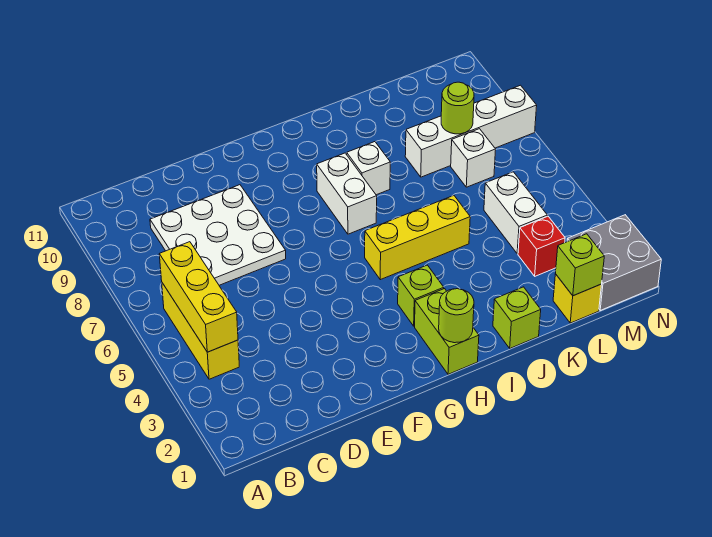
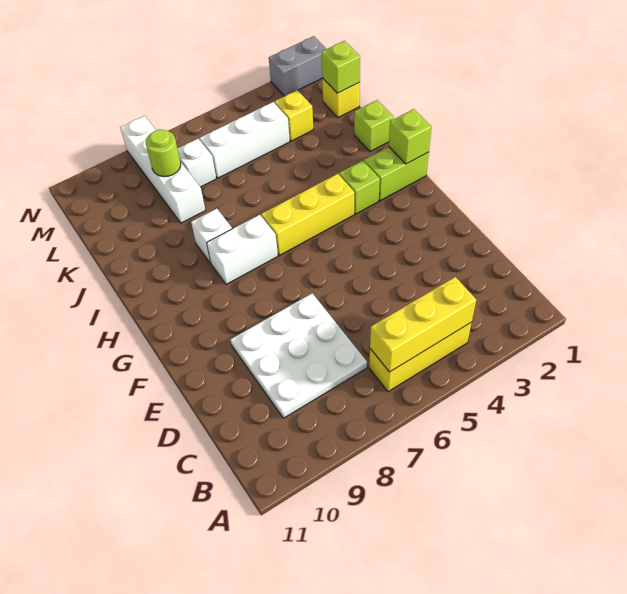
lime round brick H1 level 2 -> lime brick H1 level 2
yellow brick H5:J5 level 1 -> yellow brick H4:H6 level 1
red brick L3 level 1 -> yellow brick L3 level 1
white brick L4:L5 level 1 -> white brick L4:L6 level 1
grey brick M1:N2 level 1 -> grey brick N1:N2 level 1

